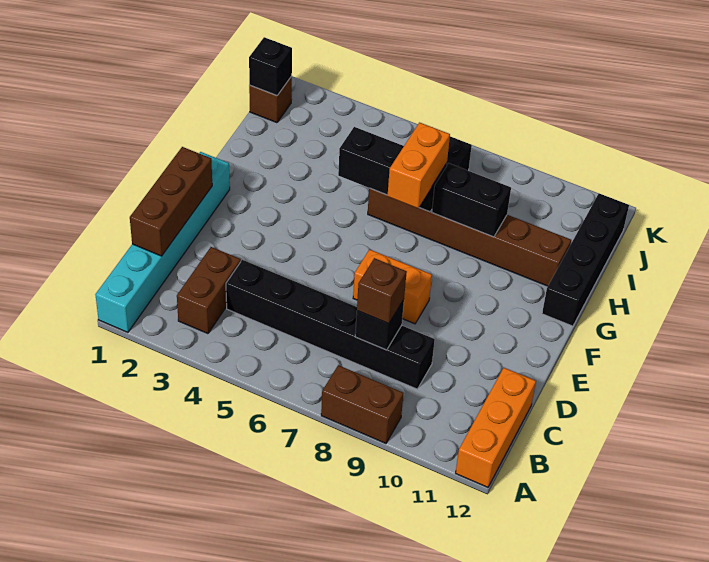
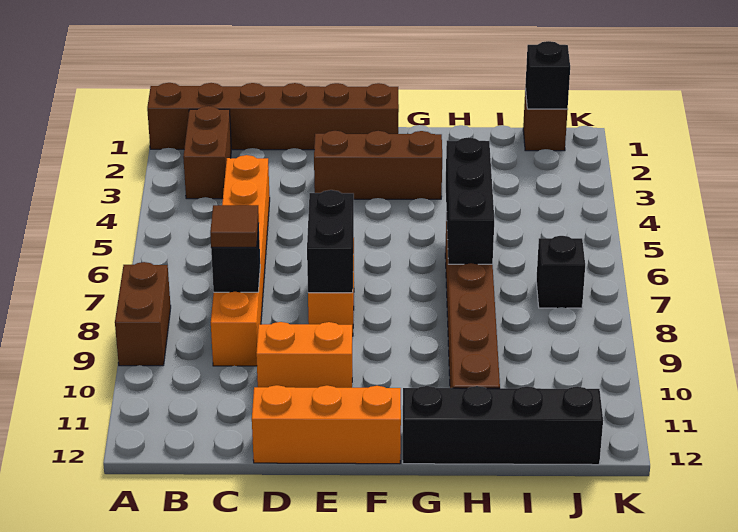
cyan brick A1:F1 level 1 -> brown brick A1:F1 level 1
orange brick A12:C12 level 1 -> orange brick D12:F12 level 1
brown brick B3:C3 level 1 -> brown brick B2:B3 level 1
brown brick C1:E1 level 2 -> brown brick E3:G3 level 1
black brick C4:C9 level 1 -> orange brick C4:C9 level 1
brown brick C8 level 3 -> brown tile C8 level 3
orange brick G7:H7 level 3 -> orange brick D10:E10 level 1
black brick H8:H9 level 2 -> black brick E7:E8 level 2

